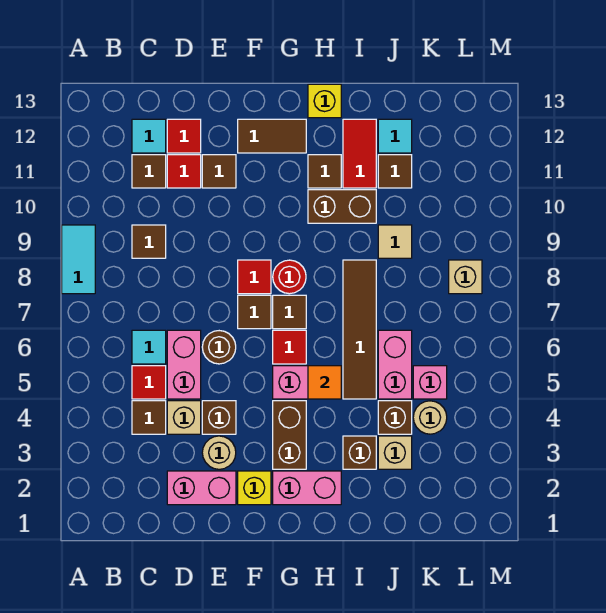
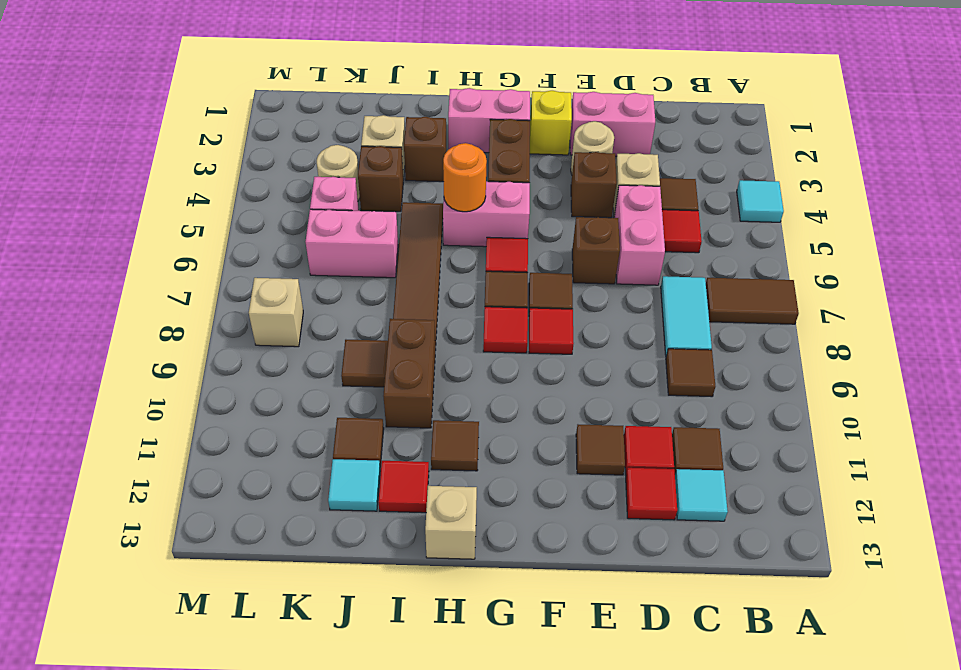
cyan tile A8:A9 level 1 -> cyan tile C7:C8 level 1
cyan tile C6 level 1 -> cyan tile A4 level 1
brown round brick E6 level 1 -> brown brick E6 level 1
brown tile F12:G12 level 1 -> brown tile A7:B7 level 1
red round brick G8 level 1 -> red tile G8 level 1
orange tile H5 level 2 -> orange round brick H5 level 2
brown brick H10:I10 level 1 -> brown brick I9:I10 level 1
yellow brick H13 level 1 -> tan brick H13 level 1
red tile I11:I12 level 1 -> red tile I12 level 1
pink brick J5:J6 level 1 -> pink brick J6:K6 level 1
tan tile J9 level 1 -> brown tile J9 level 1

